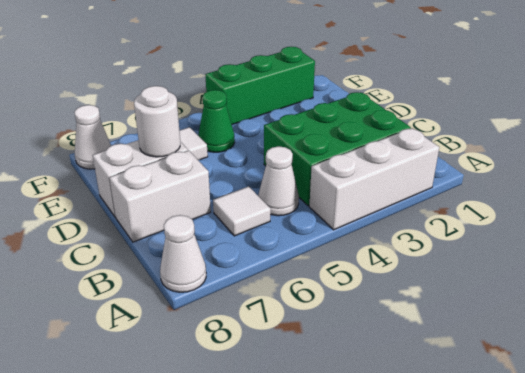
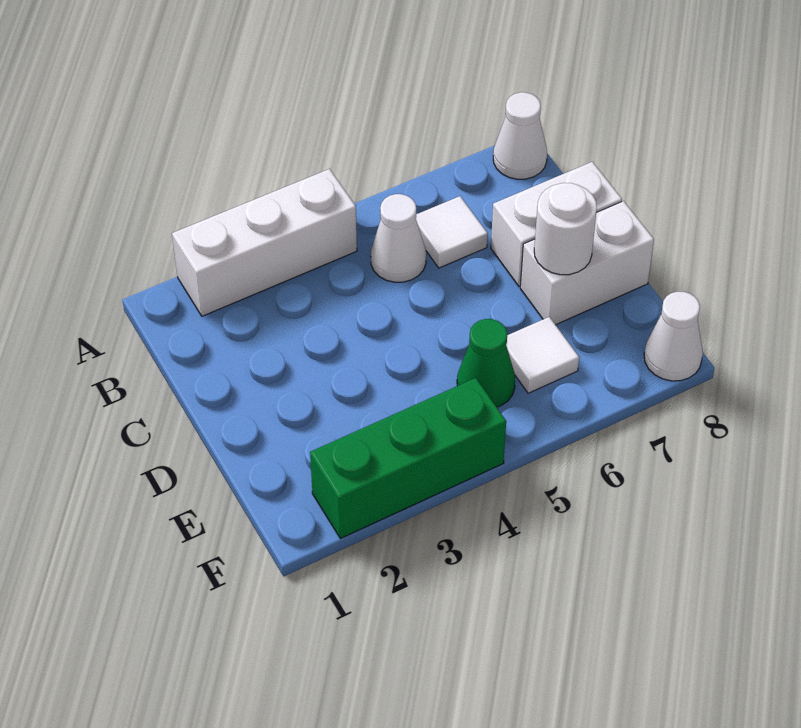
green brick B2:C4 level 1 -> none

